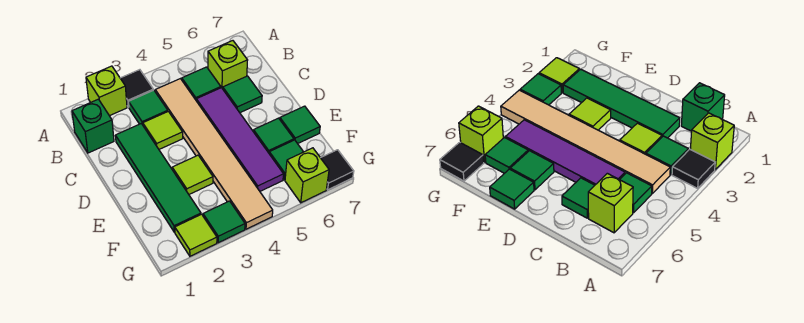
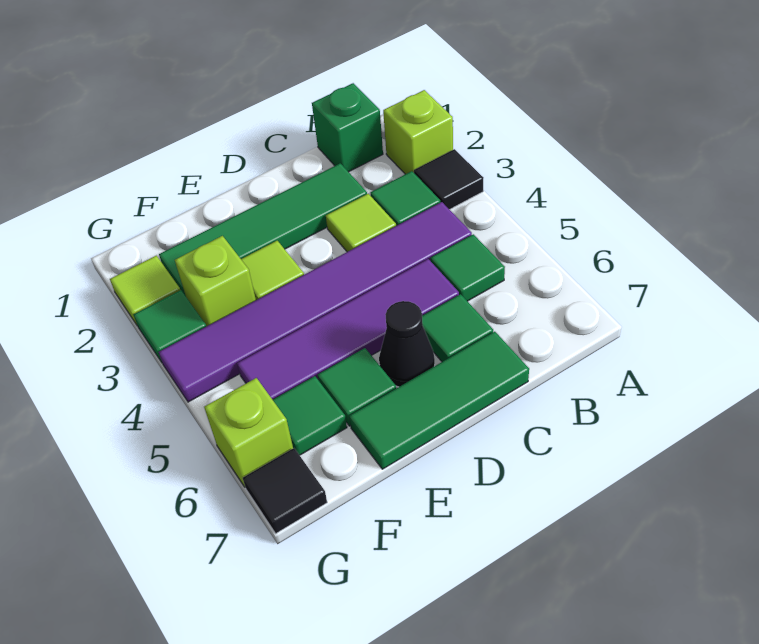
tan tile B4:G4 level 1 -> purple tile B4:G4 level 1
lime brick B6 level 1 -> lime brick F3 level 1
none -> black cone D6 level 1
green tile E7 level 1 -> green tile C7:E7 level 1

